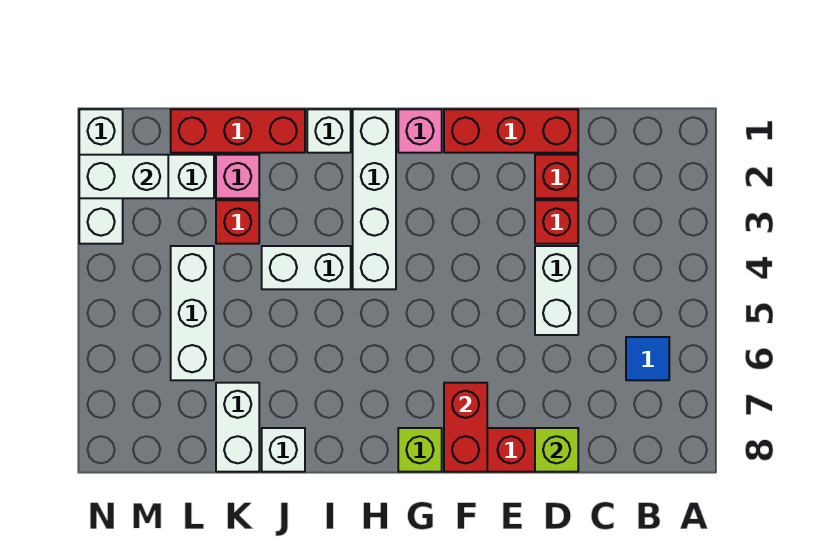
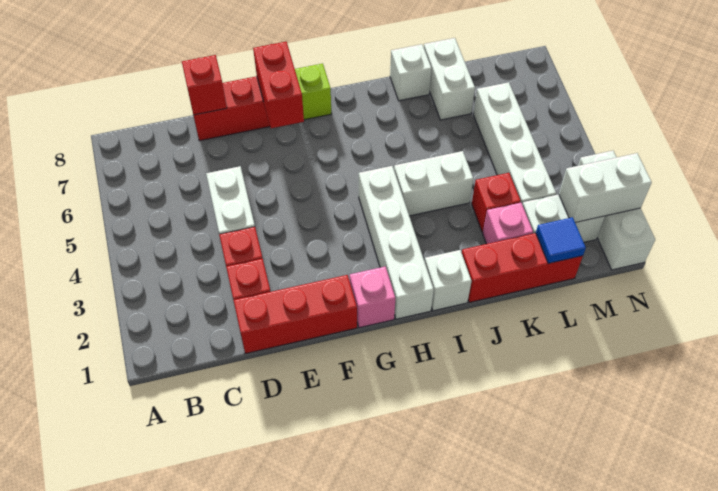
blue tile B6 level 1 -> blue tile L1 level 2
lime brick D8 level 2 -> red brick D8 level 2
white brick L4:L6 level 1 -> white brick L3:L6 level 1

